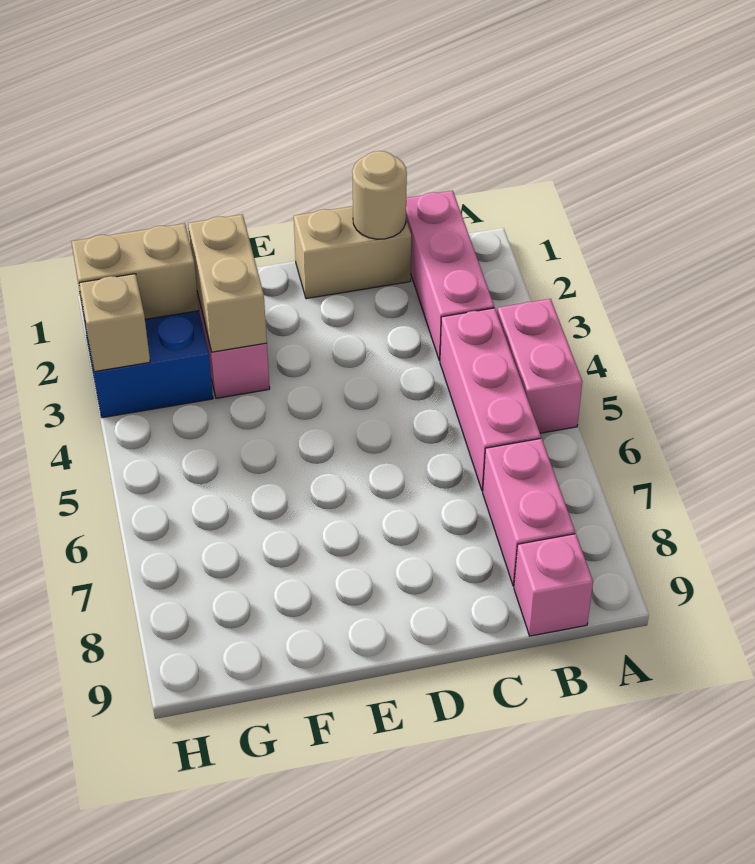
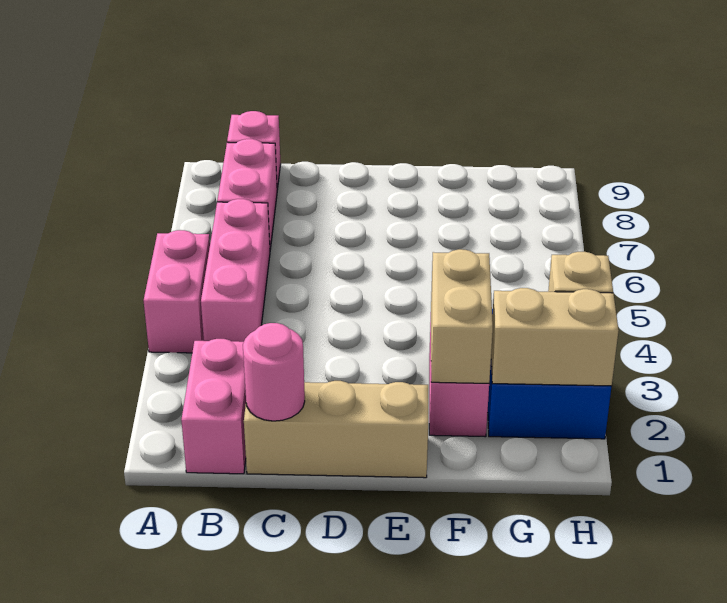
pink brick B1:B3 level 1 -> pink brick B1:B2 level 1
tan brick C1:D1 level 1 -> tan brick C1:E1 level 1
tan round brick C1 level 2 -> pink round brick C1 level 2

